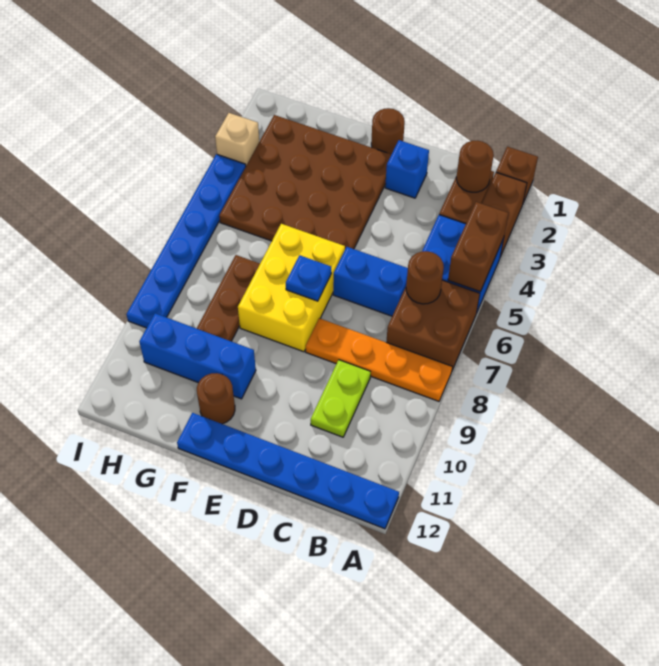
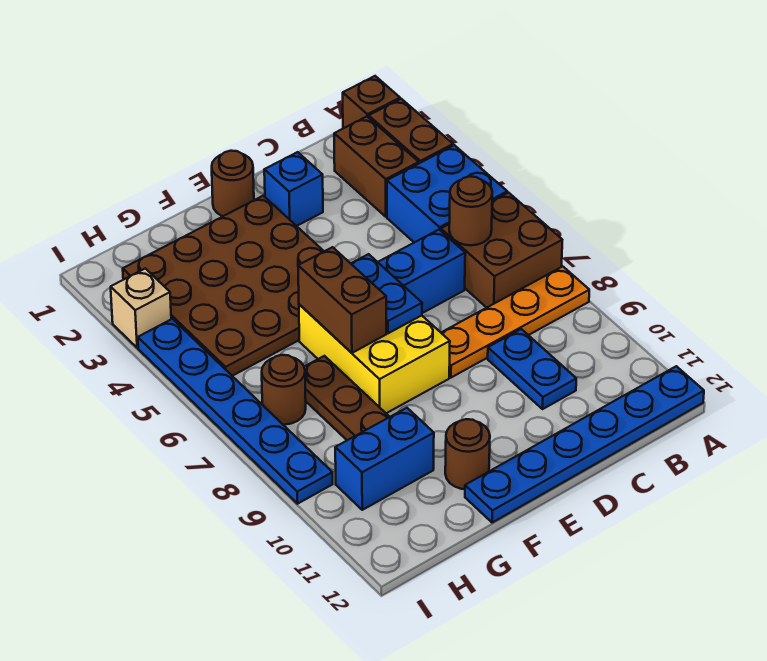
brown brick A4:A5 level 2 -> brown brick F6:F7 level 2
brown round brick B2 level 2 -> brown round brick H7 level 1
lime plate C9:C10 level 1 -> blue plate C9:C10 level 1
blue plate E7 level 2 -> blue plate E6:E7 level 2
blue brick F10:H10 level 1 -> blue brick G10:H10 level 1

